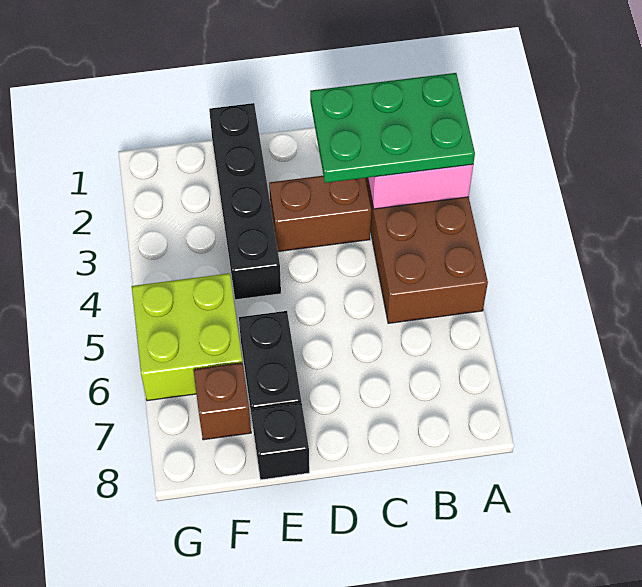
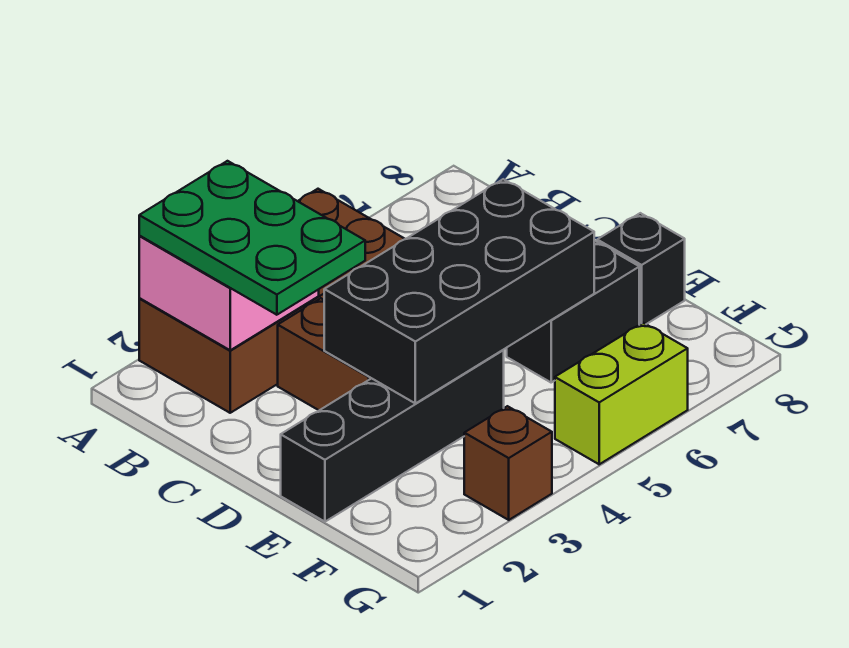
none -> black brick D3:E6 level 2
lime brick F5:G6 level 1 -> lime brick G5:G6 level 1
brown brick F7 level 1 -> brown brick G3 level 1

